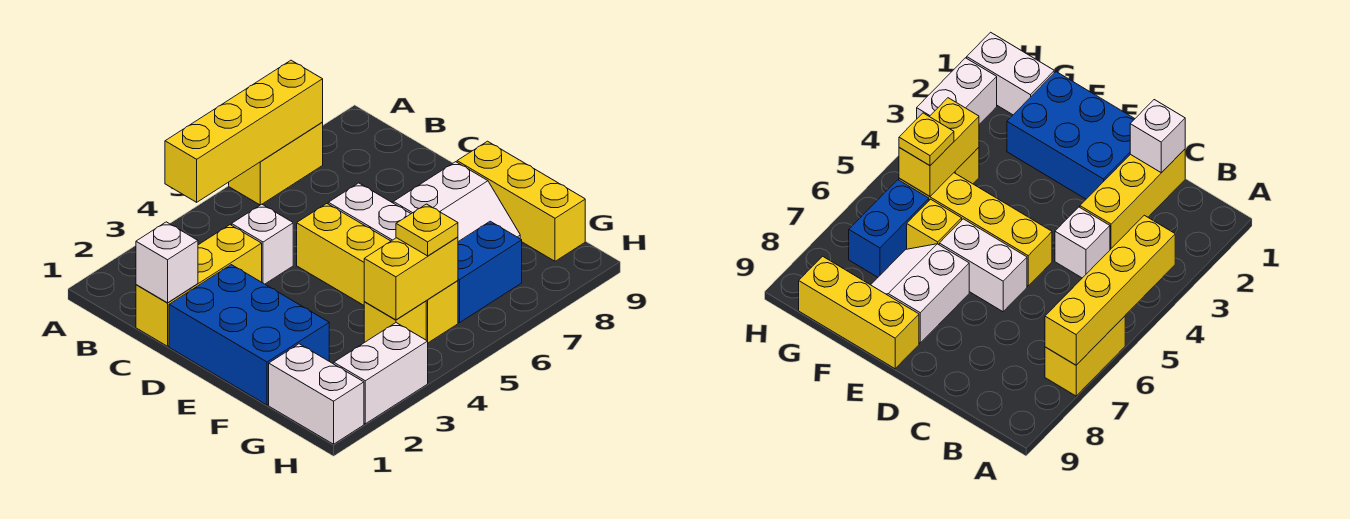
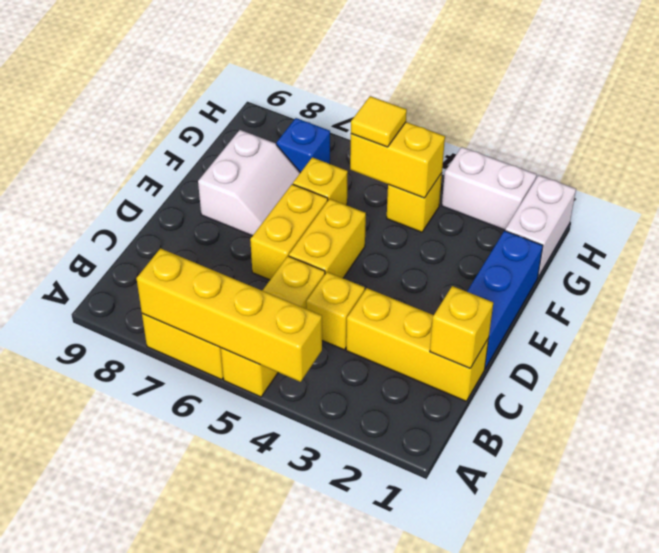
white brick C1 level 2 -> yellow brick C1 level 2
white brick C4 level 1 -> yellow brick C4 level 1
blue brick D1:F2 level 1 -> blue brick D1:F1 level 1
yellow brick D5:G5 level 1 -> yellow brick D5:E5 level 1
white brick D6:E6 level 1 -> yellow brick D6:E6 level 1
white slope E7:F8 level 1 top E -> white slope E7:F8 level 1 top 8
yellow brick E9:G9 level 1 -> yellow brick A5:C5 level 1
yellow plate G5 level 3 -> yellow tile G5 level 3
blue brick G6:G7 level 1 -> blue brick G7 level 1

